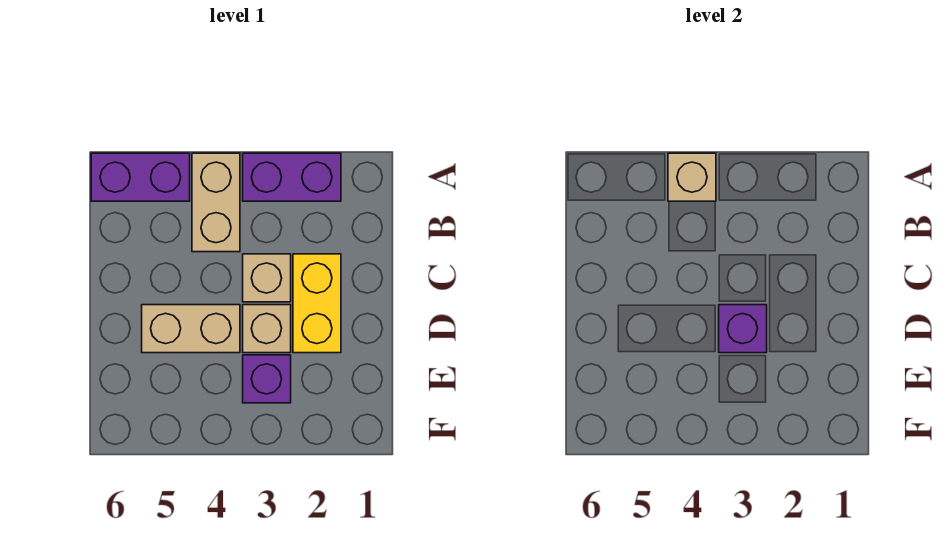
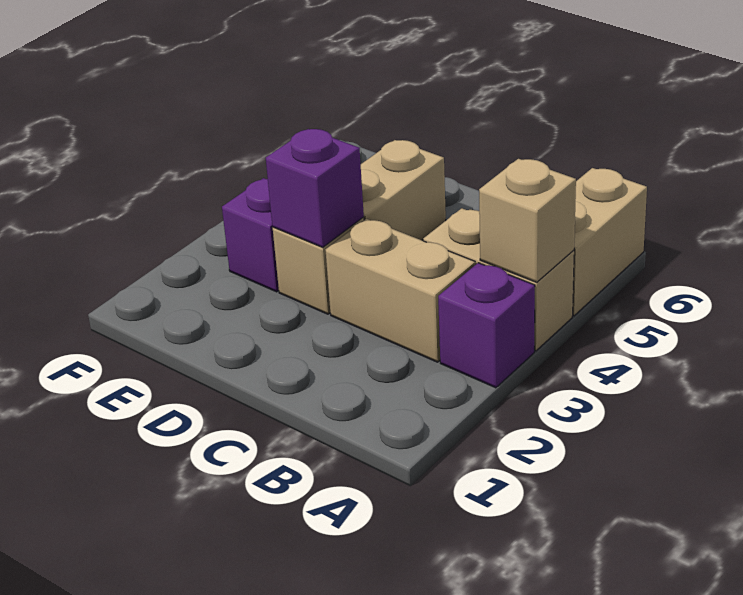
purple brick A2:A3 level 1 -> purple brick A3 level 1
purple brick A5:A6 level 1 -> tan brick A5:A6 level 1
yellow brick C2:D2 level 1 -> none
tan brick C3 level 1 -> tan brick B3:C3 level 1

